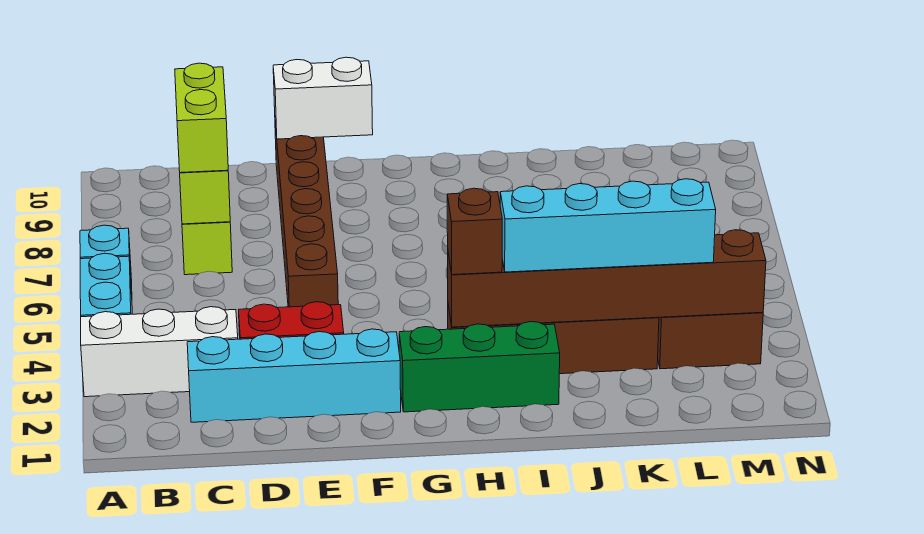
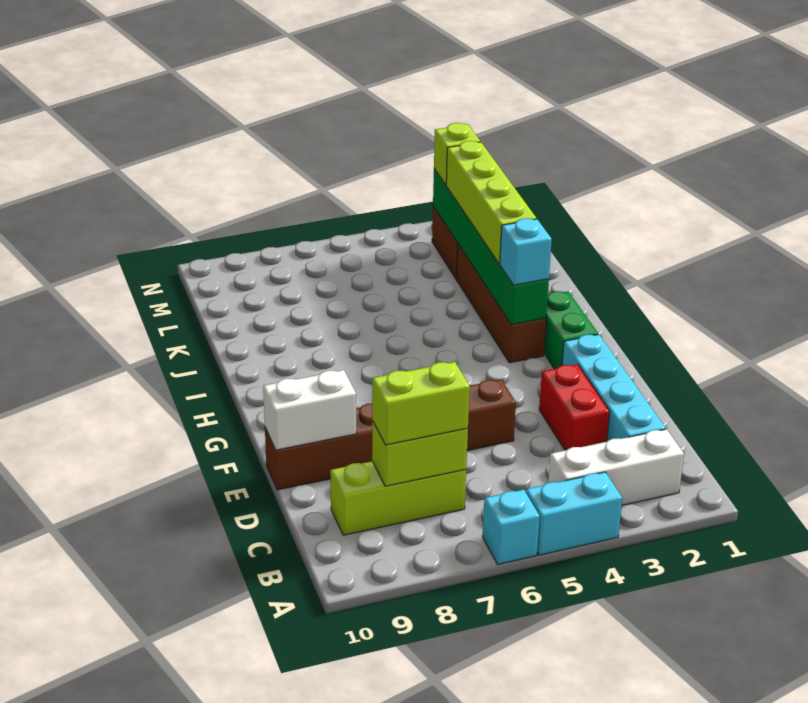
white brick A3:C3 level 1 -> white brick B2:B4 level 1
white brick E10:F10 level 2 -> white brick E9:E10 level 2
green brick G2:I2 level 1 -> green brick G2:H2 level 1
brown brick H3:M3 level 2 -> green brick H3:M3 level 2
brown brick H3 level 3 -> cyan brick H3 level 3
cyan brick I3:L3 level 3 -> lime brick I3:L3 level 3
none -> lime brick M3 level 3

